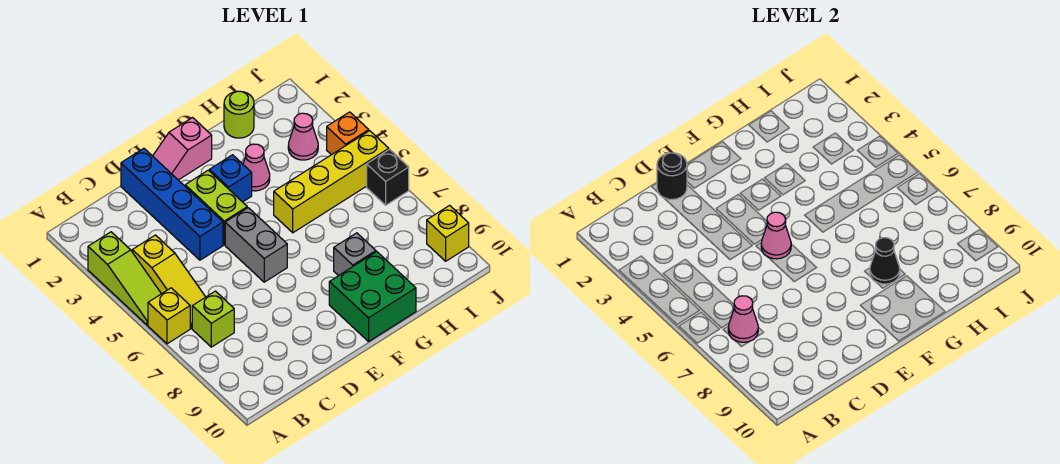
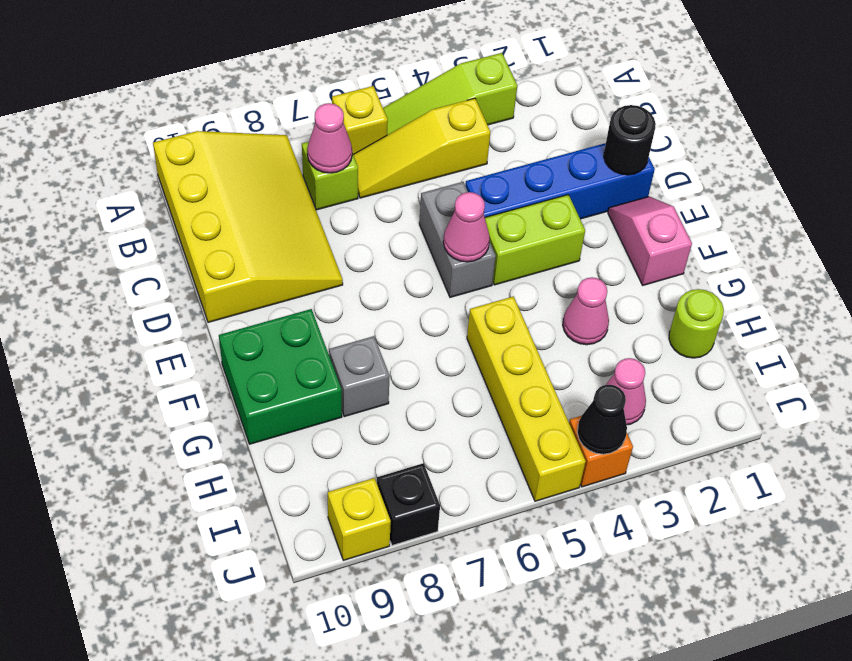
none -> yellow slope A8:D10 level 1 top 10
grey brick E5:E6 level 1 -> grey brick D5:E5 level 1
blue brick F3 level 1 -> none
black cone G8 level 2 -> black cone J4 level 2
black brick J6 level 1 -> black brick J8 level 1

